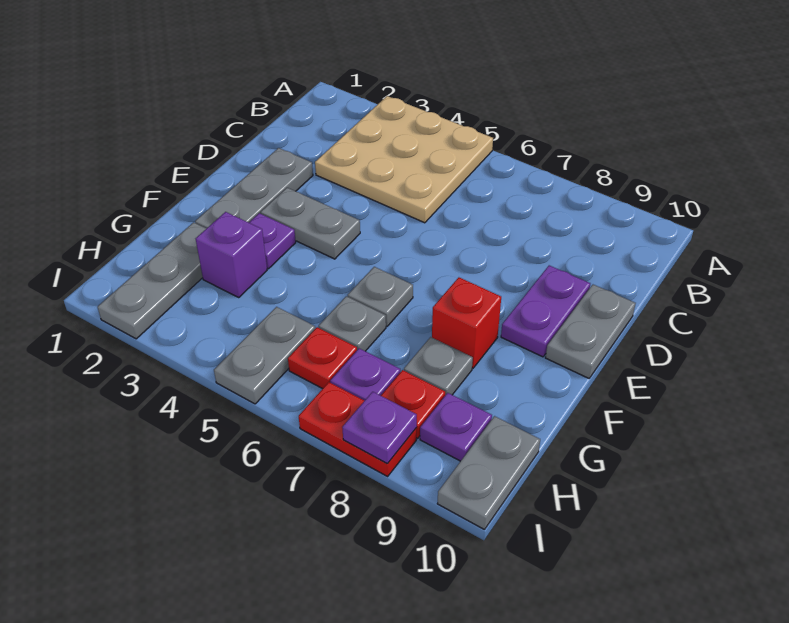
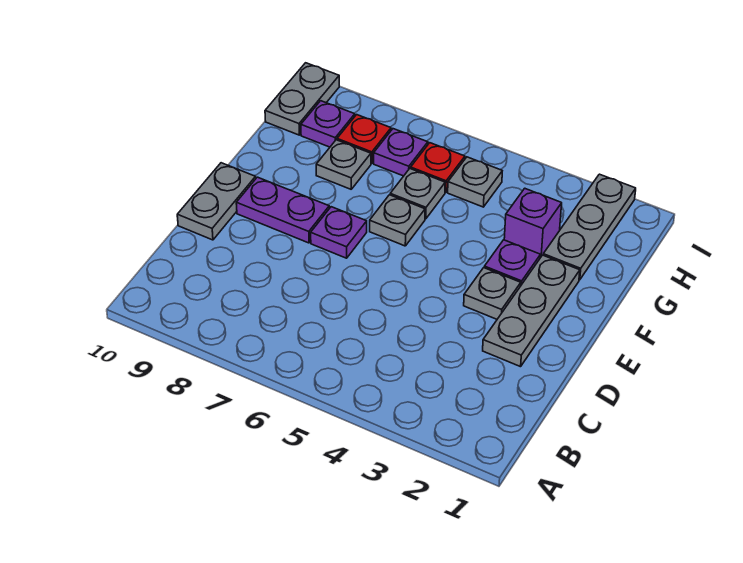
tan plate A3:C5 level 1 -> none
purple plate D9:E9 level 1 -> purple plate E8:E9 level 1
grey plate E3:E4 level 1 -> grey plate E3 level 1
red brick F8 level 1 -> none
grey plate H5:I5 level 1 -> grey plate H5 level 1
red plate I7:I8 level 1 -> none
purple plate I8 level 2 -> purple plate E7 level 1

